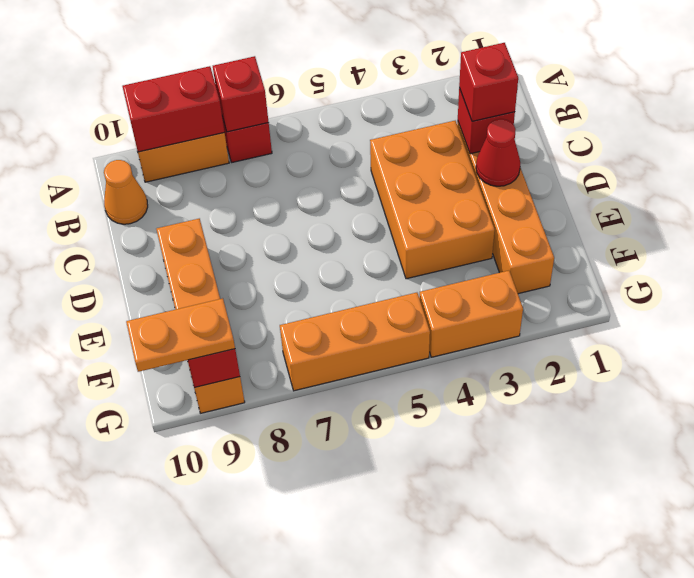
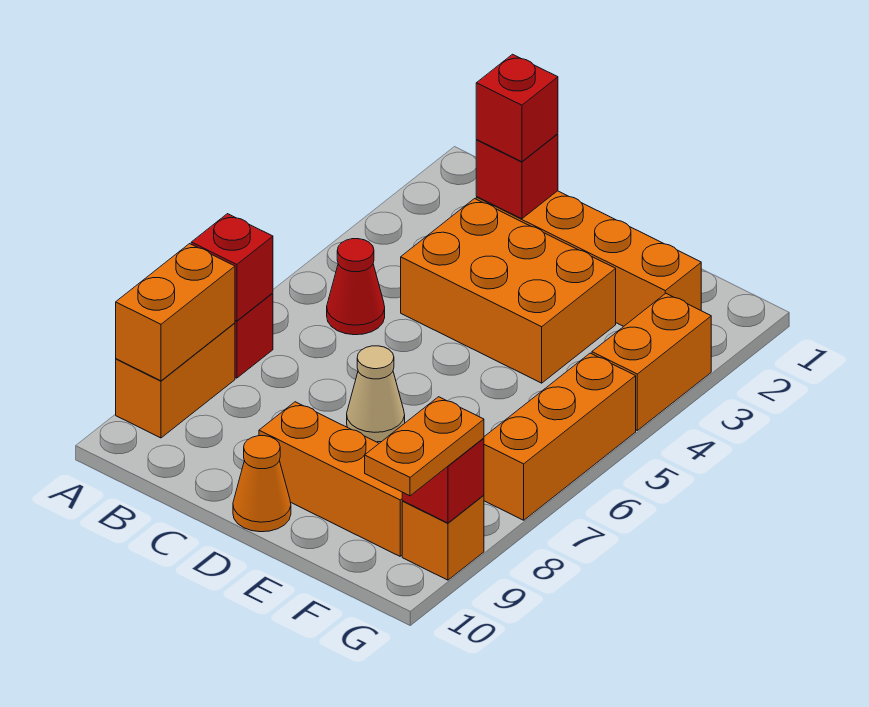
red brick A8:A9 level 2 -> orange brick A8:A9 level 2
orange cone B10 level 1 -> orange cone D10 level 1
red cone D2 level 2 -> red cone B5 level 1
none -> tan cone D7 level 1

